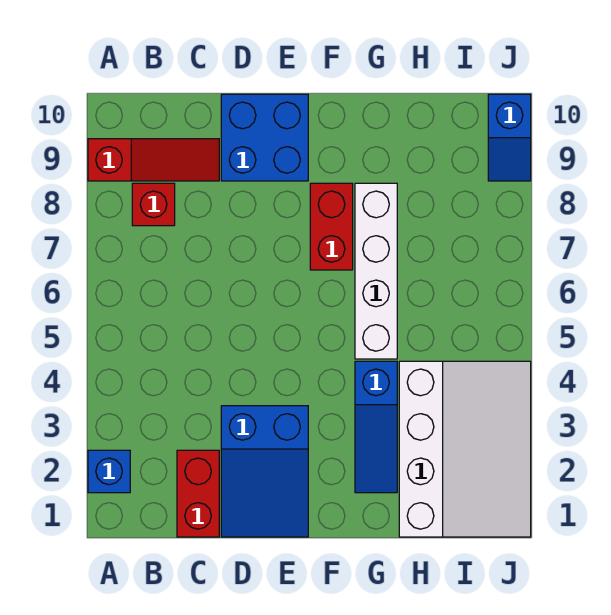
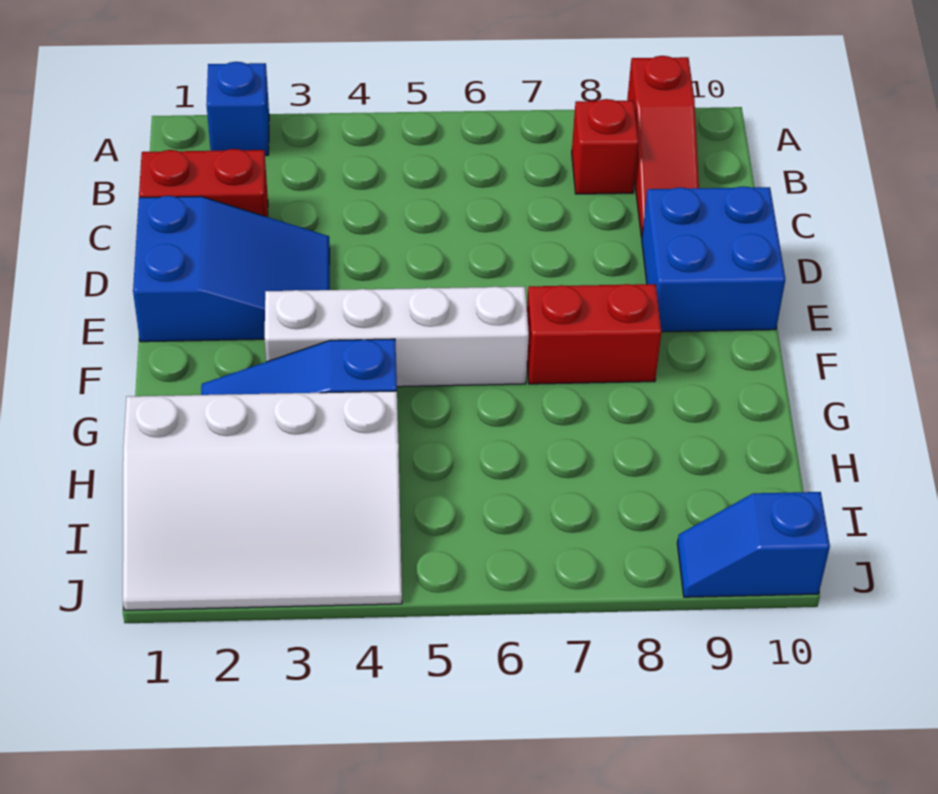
blue slope D1:E3 level 1 top 3 -> blue slope D1:E3 level 1 top 1
white brick G5:G8 level 1 -> white brick F3:F6 level 1

